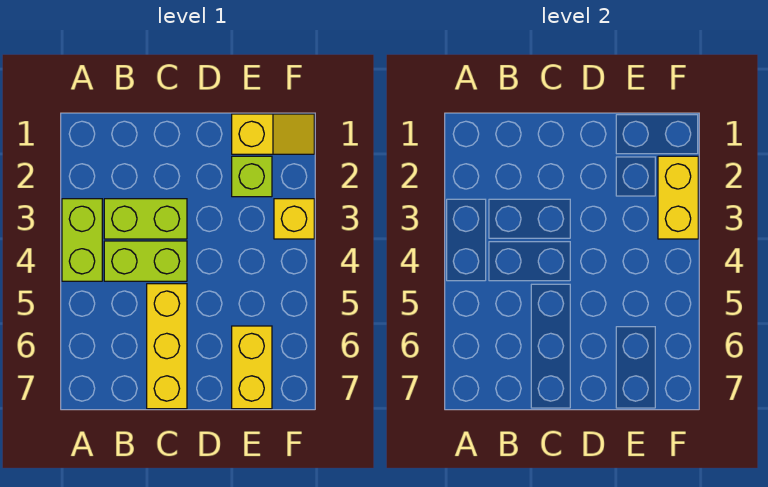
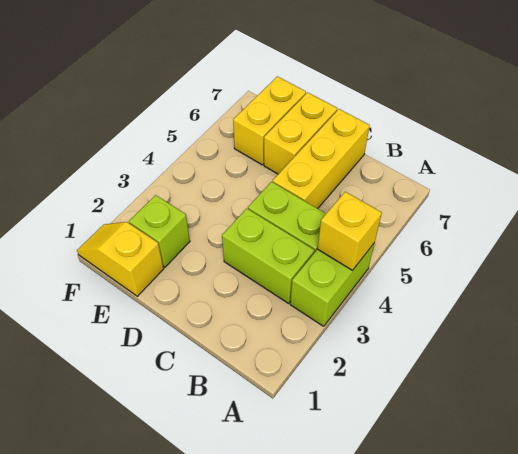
yellow brick F2:F3 level 2 -> yellow brick D6:D7 level 1
yellow brick F3 level 1 -> yellow brick A4 level 2

